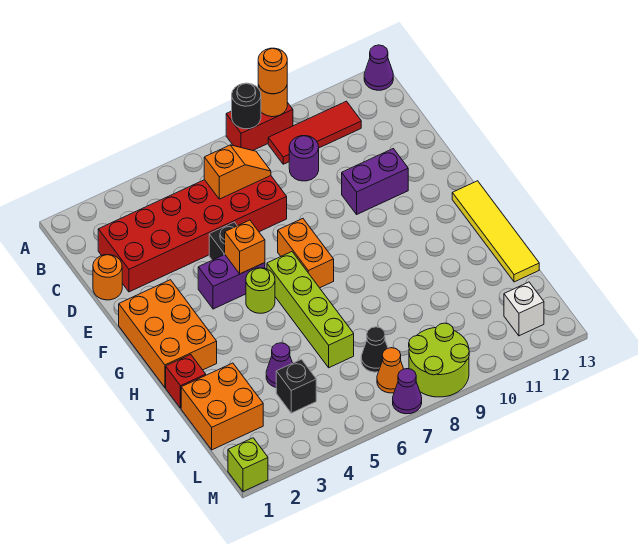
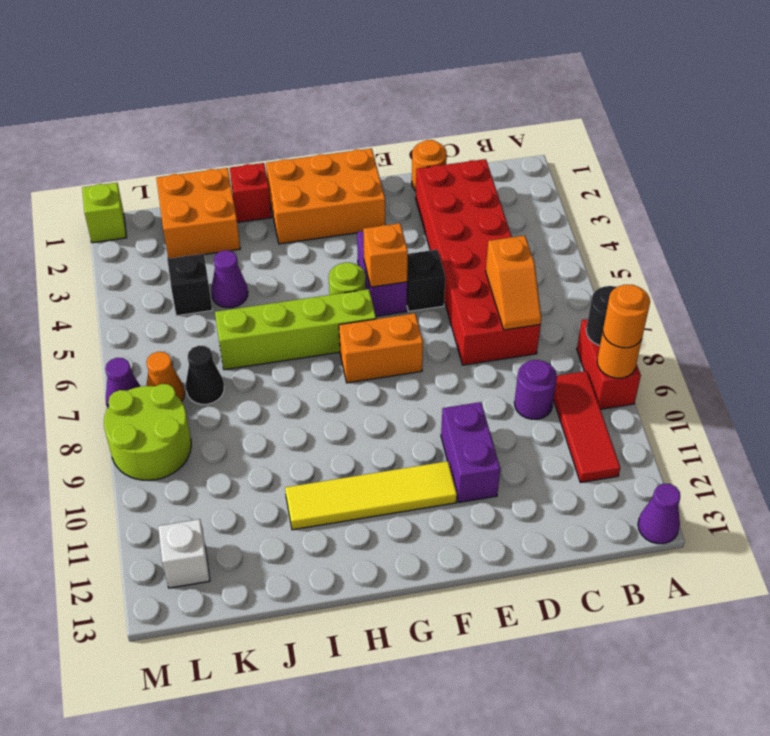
yellow tile G13:J13 level 1 -> yellow tile F11:I11 level 1

